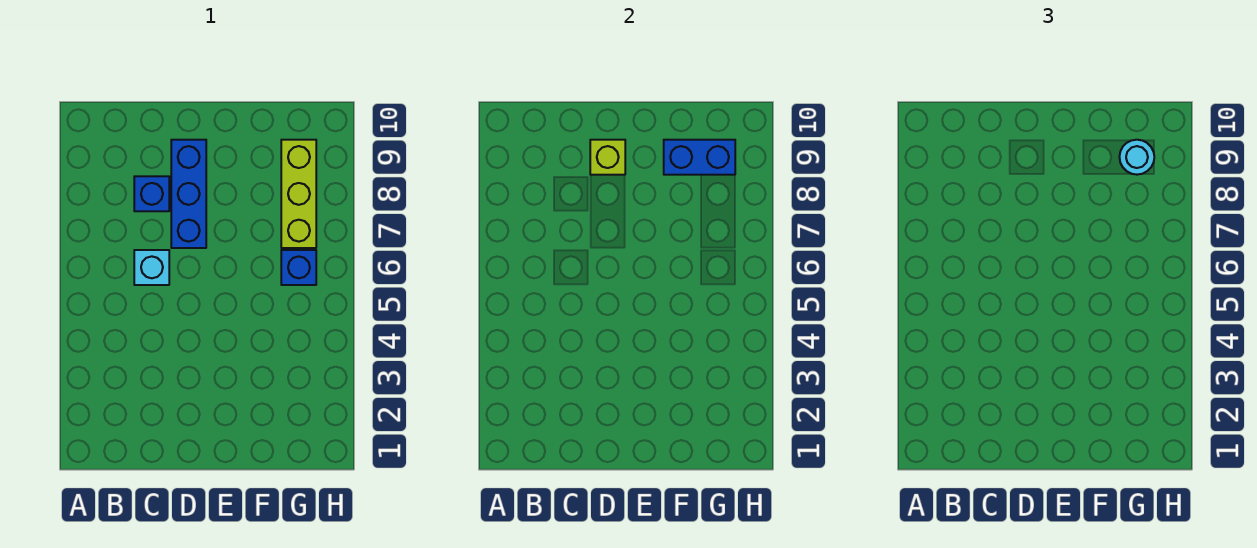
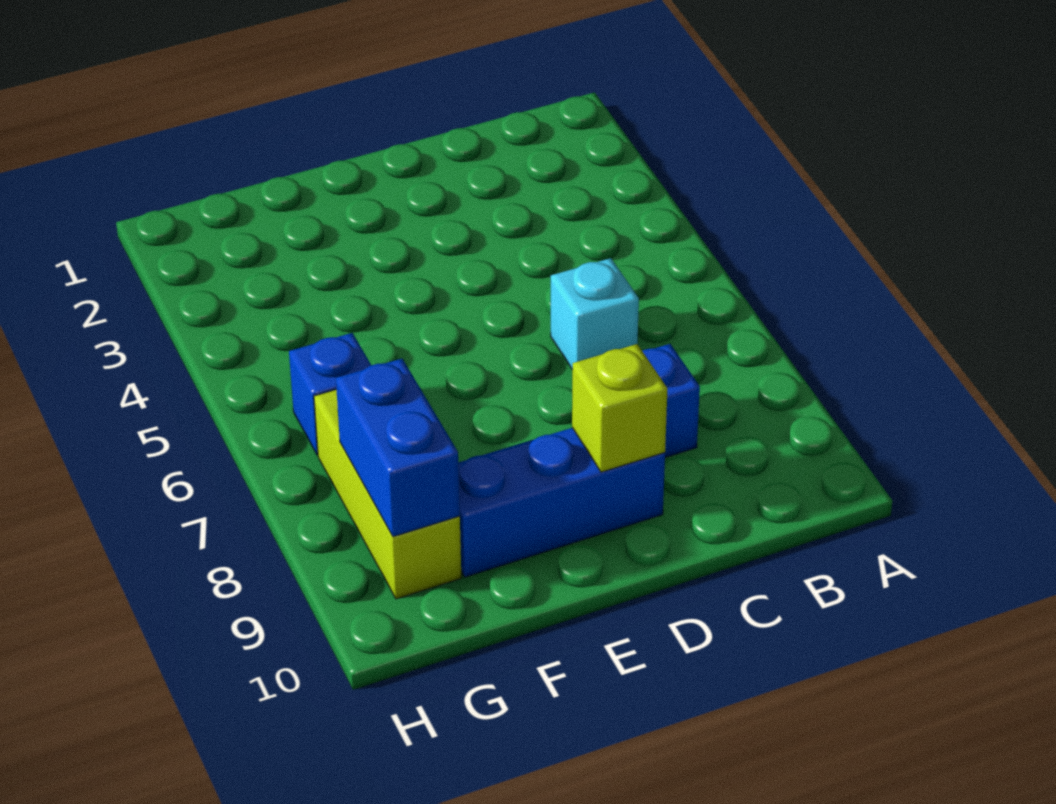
blue brick D7:D9 level 1 -> blue brick D9:F9 level 1
blue brick F9:G9 level 2 -> blue brick G8:G9 level 2
cyan round brick G9 level 3 -> none

